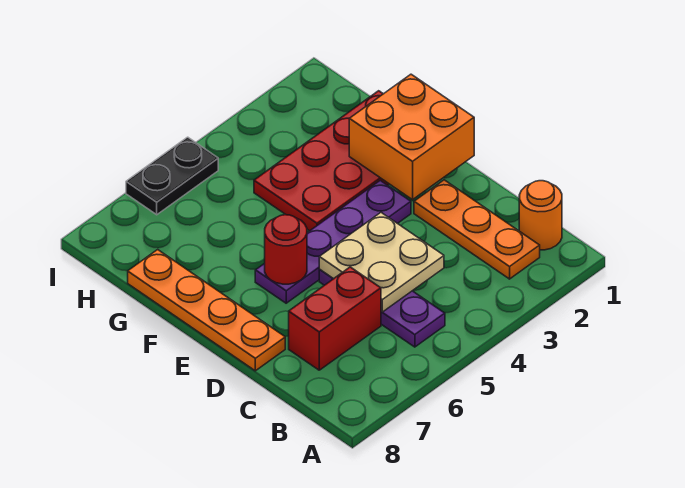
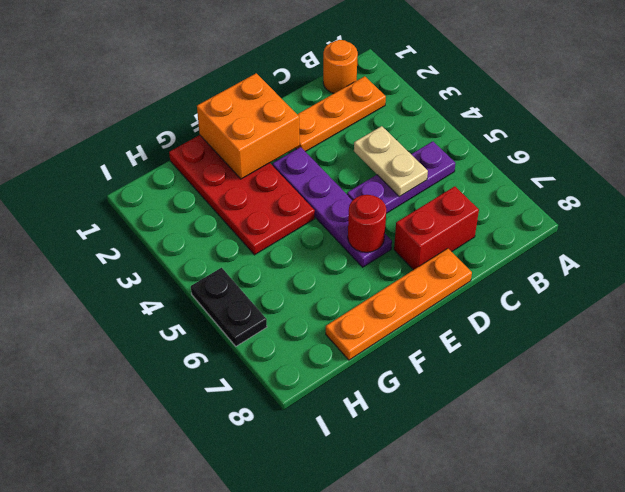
tan plate C4:D5 level 2 -> tan plate C4:C5 level 2
red brick C6:C7 level 1 -> red brick C7:D7 level 1

